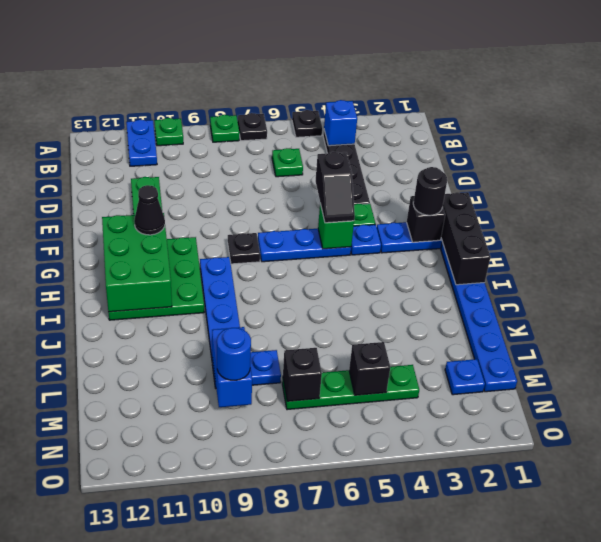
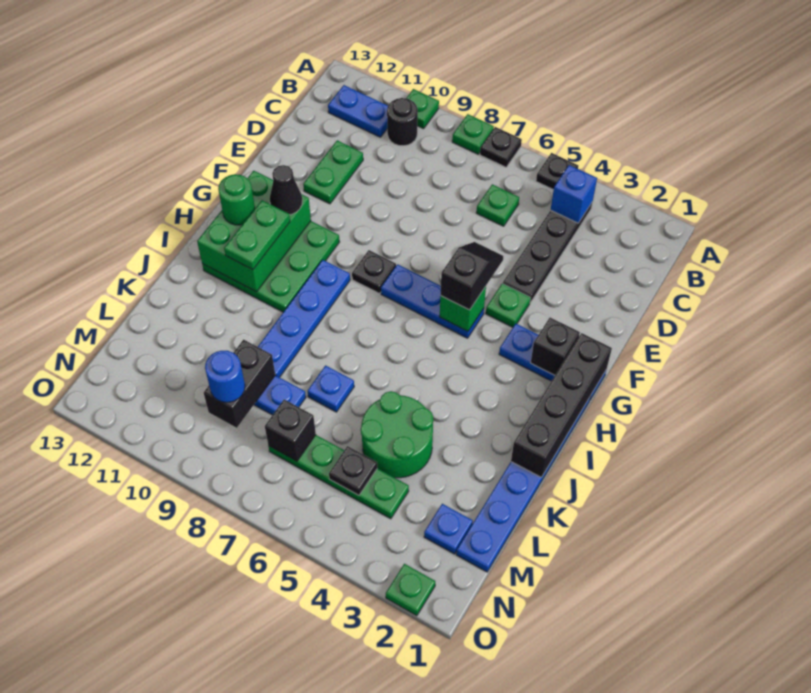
blue plate A11:B11 level 1 -> blue plate B11:B12 level 1
black slope F5:G5 level 3 top F -> black slope F5:G5 level 3 top G
black brick G1:I1 level 2 -> black brick G1:J1 level 2
black round brick G2 level 3 -> black round brick B10 level 1
blue plate G4 level 1 -> blue plate K7 level 1
none -> green plate H11:I11 level 3
none -> green round brick H12 level 3
none -> green round brick K4:L5 level 1
blue brick L9:M9 level 2 -> black brick L9:M9 level 2
black brick M5 level 2 -> black plate M5 level 2
none -> green plate O2 level 1

